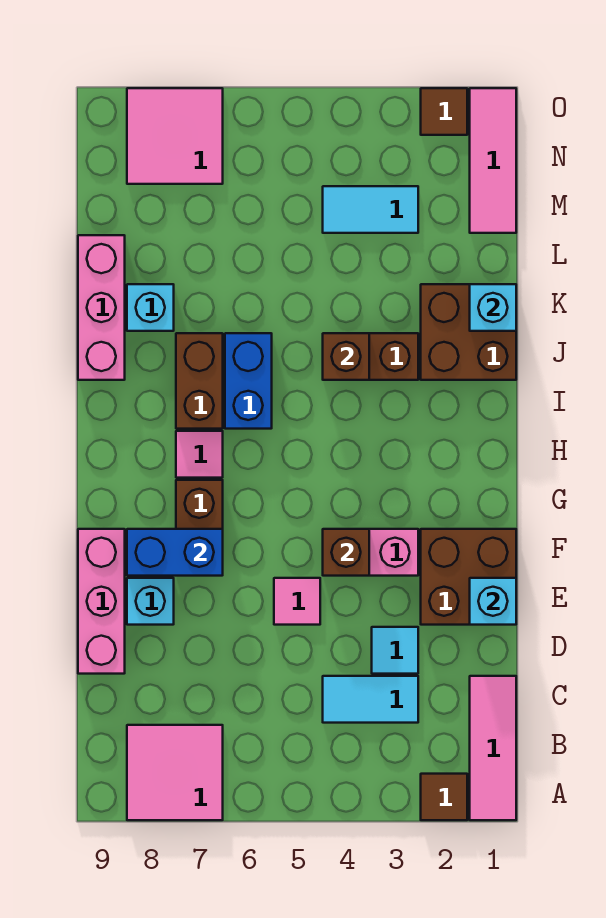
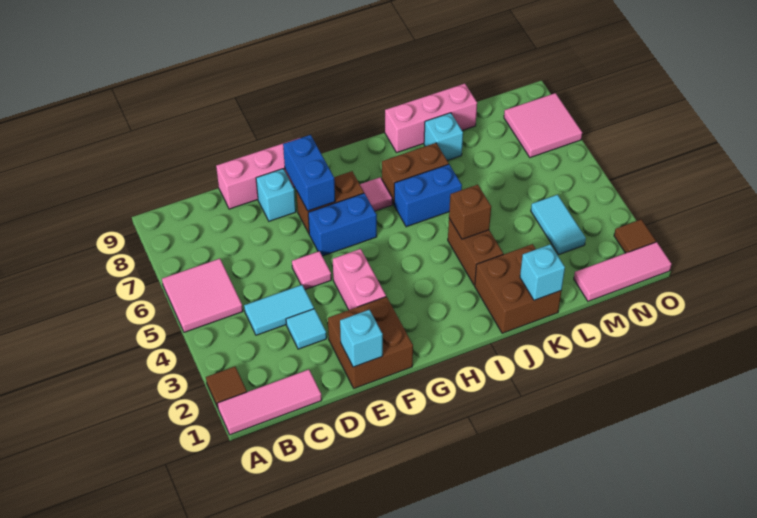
pink tile A7:B8 level 1 -> pink tile A5:B6 level 1
cyan tile C3:C4 level 1 -> cyan tile C4:D4 level 1
brown brick F4 level 2 -> none
none -> blue brick F6:G6 level 1

